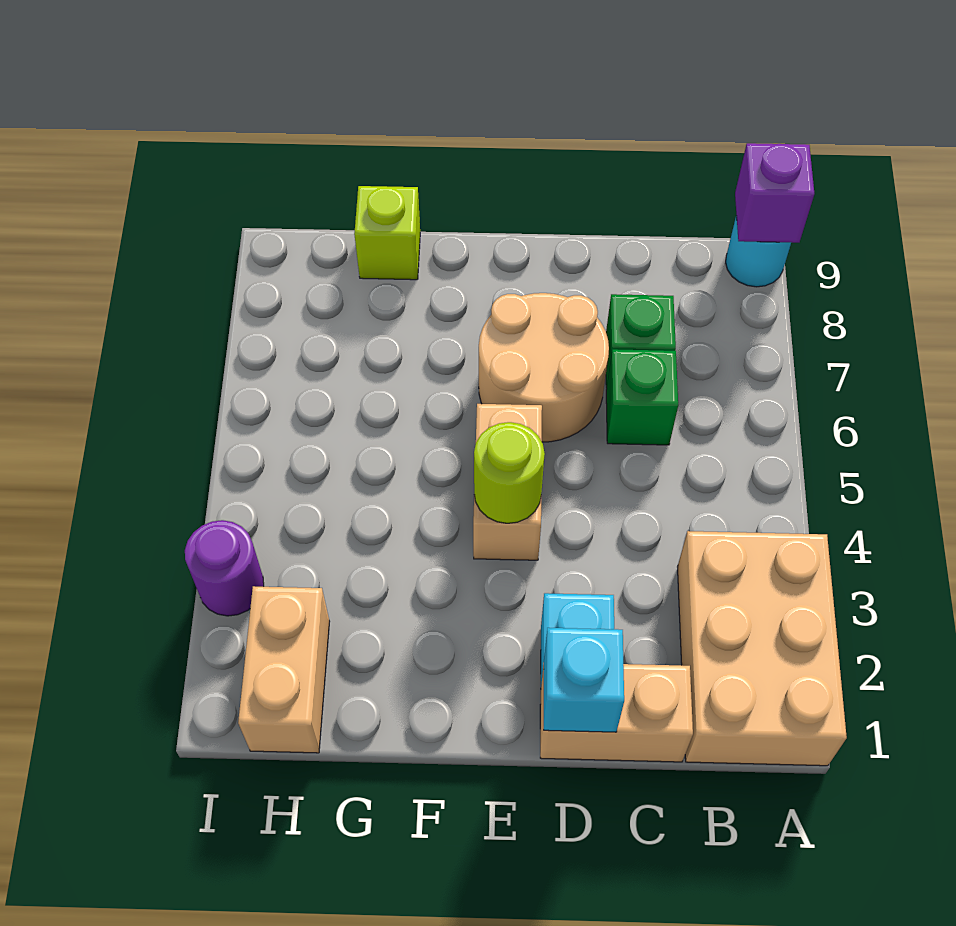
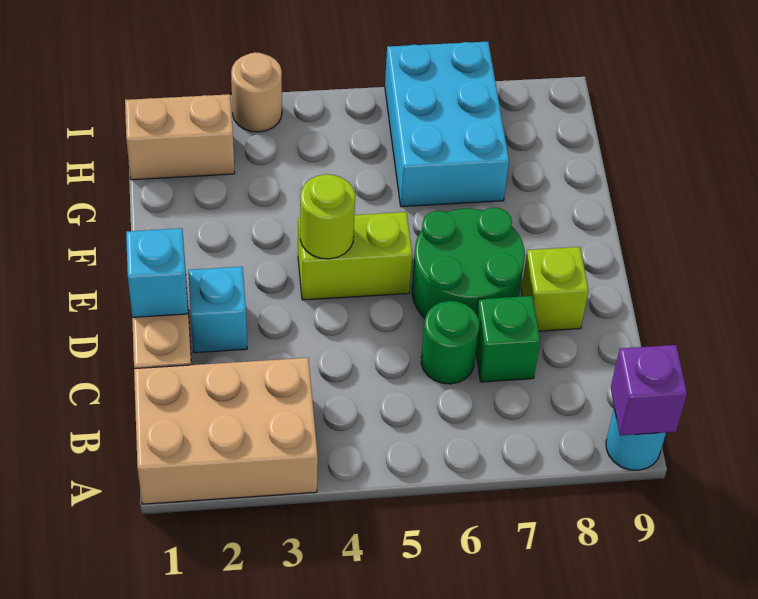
green brick C6 level 1 -> green round brick C6 level 1
tan round brick D6:E7 level 1 -> green round brick D6:E7 level 1
tan brick E4:E5 level 1 -> lime brick E4:E5 level 1
none -> cyan brick G6:I7 level 1
lime brick G9 level 1 -> lime brick D8 level 1
purple round brick I3 level 1 -> tan round brick I3 level 1

